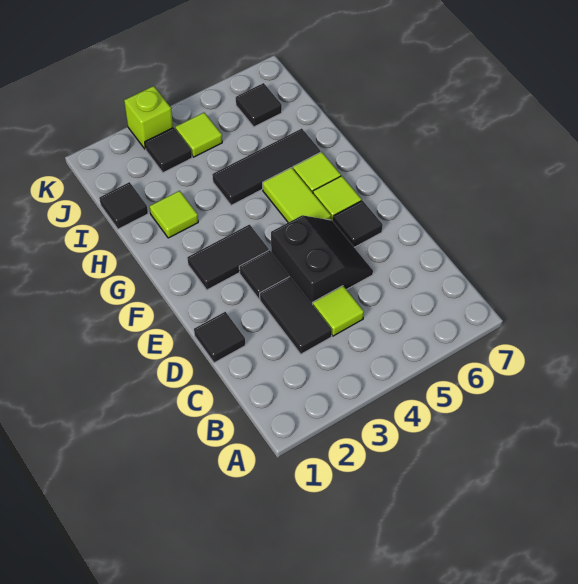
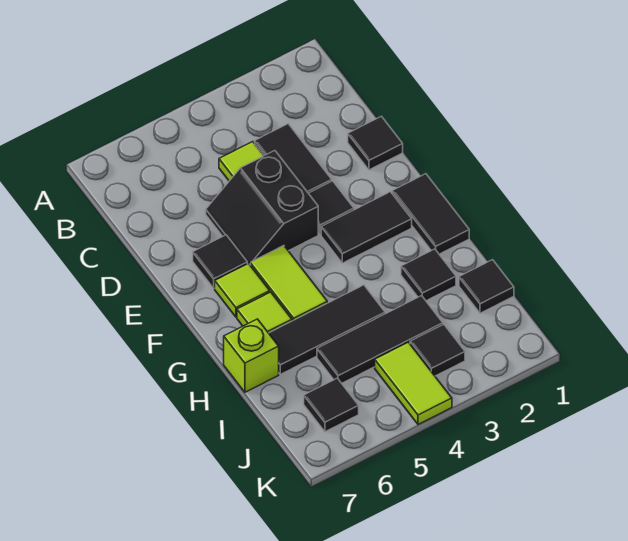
none -> black tile F1:G1 level 1
lime tile H2 level 1 -> black tile H2 level 1
none -> black tile I3:I5 level 1
lime tile J4 level 1 -> lime tile J4:K4 level 1
lime brick K3 level 1 -> lime brick H7 level 1

